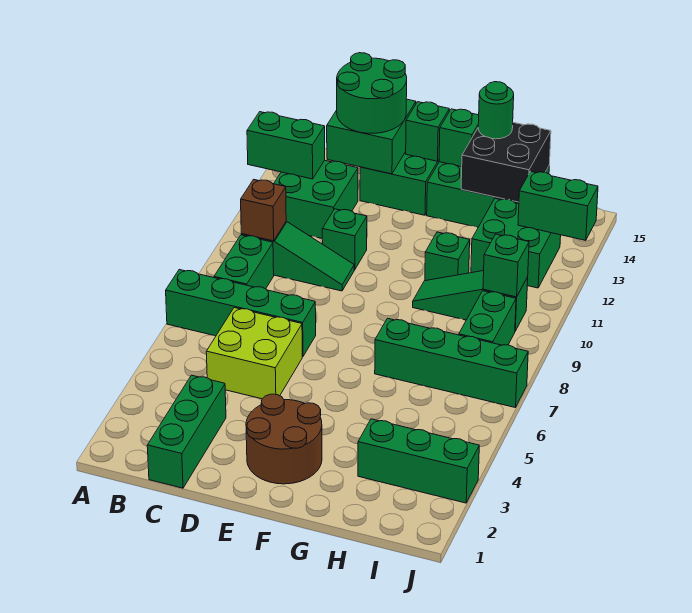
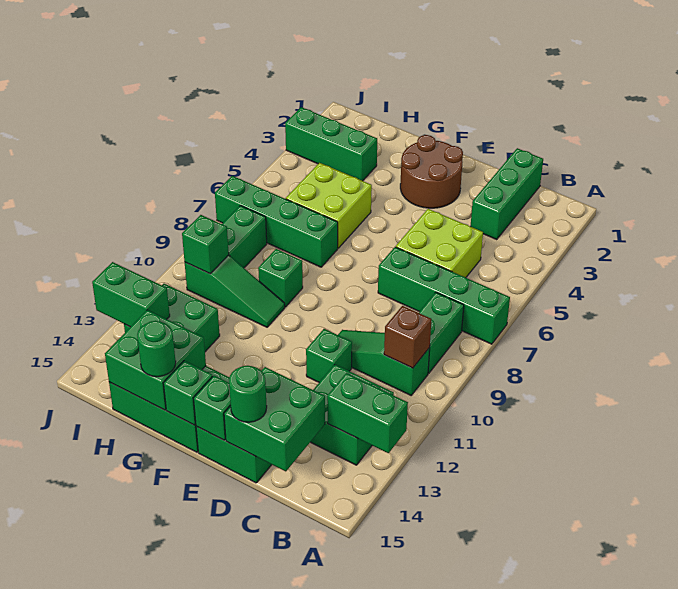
green round brick C14:D15 level 3 -> green round brick D15 level 3
none -> lime brick G5:H6 level 1
green brick G11 level 1 -> green brick G9 level 1
black brick G14:H15 level 2 -> green brick G14:H15 level 2

